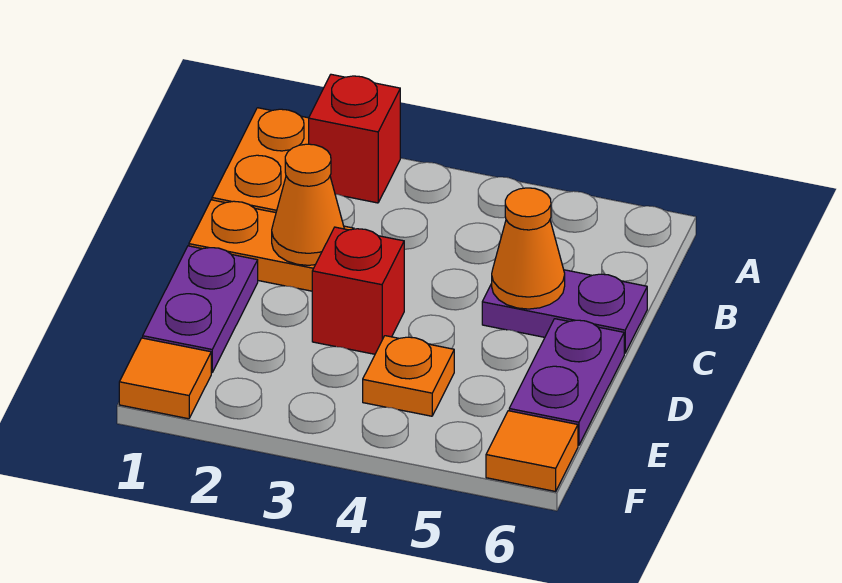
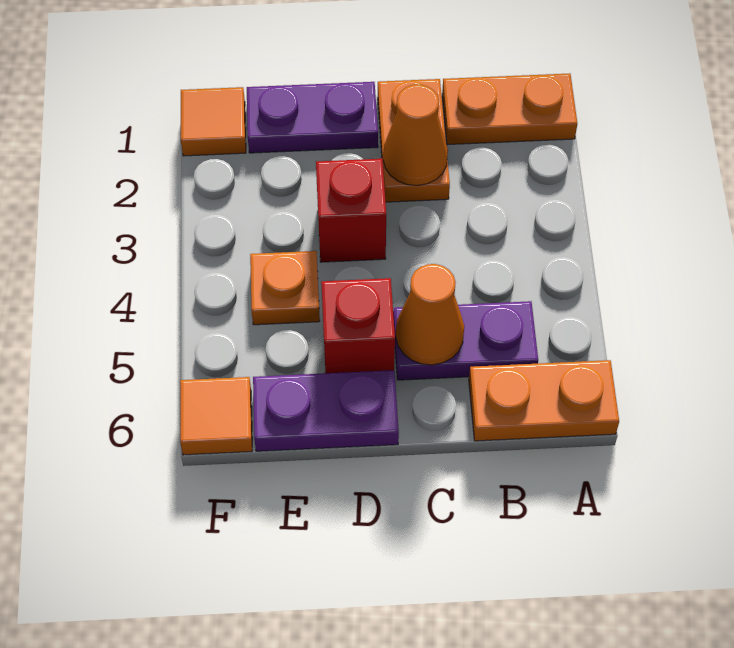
red brick A2 level 1 -> red brick D5 level 1
none -> orange plate A6:B6 level 1
purple plate C5:C6 level 1 -> purple plate B5:C5 level 1

